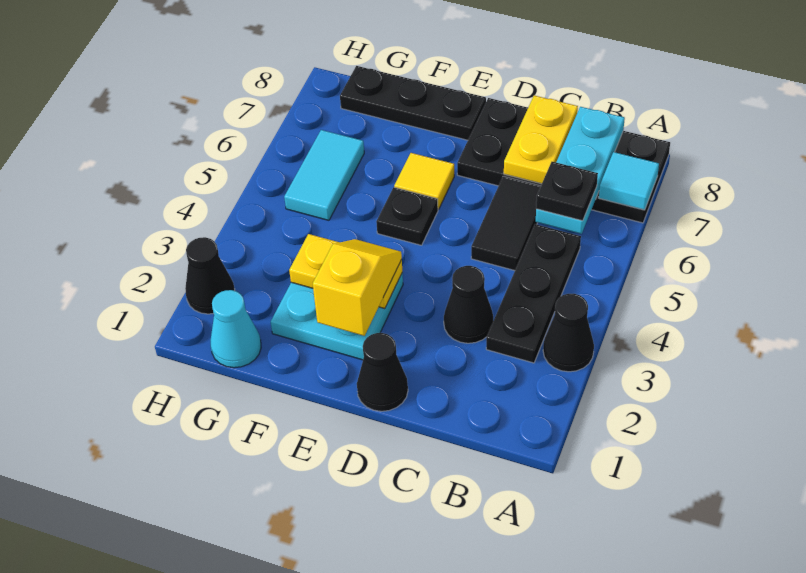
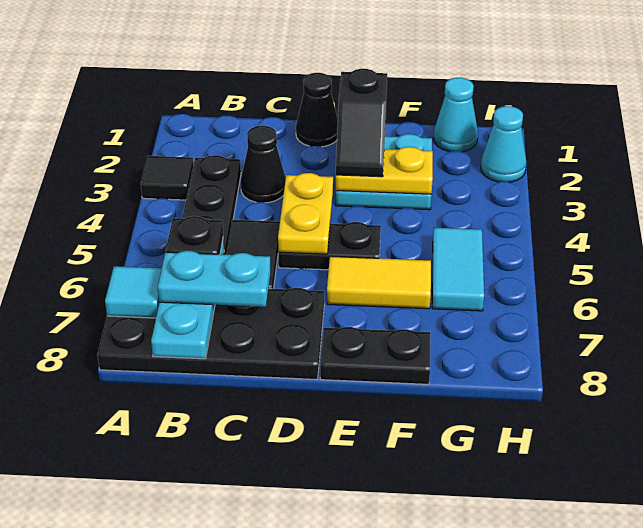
black cone A3 level 1 -> black tile A3 level 1
none -> cyan plate B7:C7 level 3
yellow plate C7:C8 level 2 -> yellow plate D4:D5 level 2
yellow slope E2:E3 level 3 top 2 -> black slope E2:E3 level 3 top 2
black plate E5 level 1 -> black plate D5:E5 level 1
yellow tile E6 level 1 -> yellow tile E6:F6 level 1
black plate E8:G8 level 1 -> black plate E8:F8 level 1
black cone H2 level 1 -> cyan cone H2 level 1

